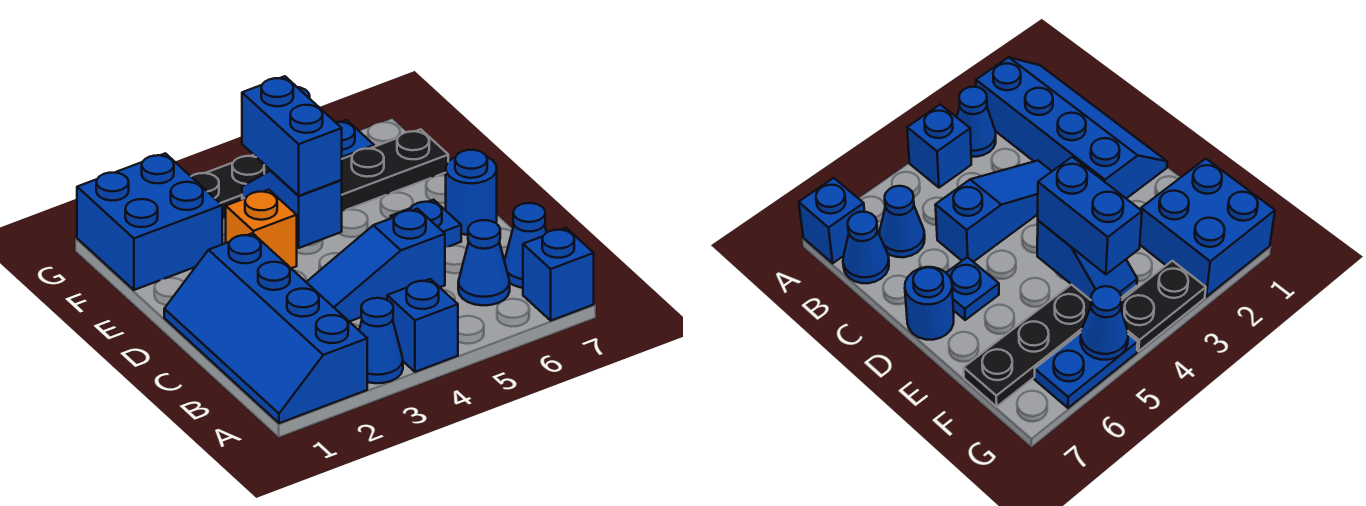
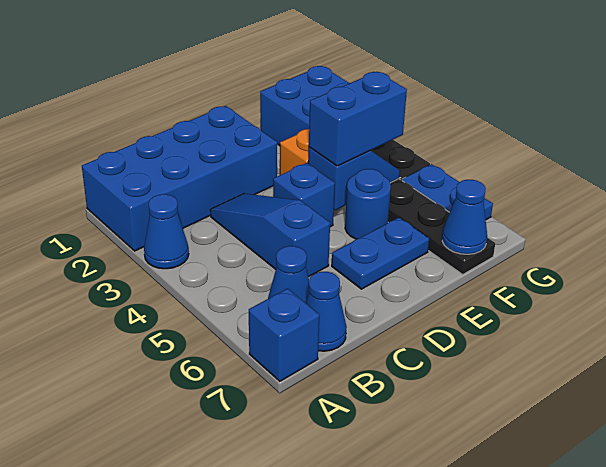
blue slope A1:D2 level 1 top 2 -> blue brick A1:D2 level 1
blue brick A4 level 1 -> blue brick D4 level 1
blue plate D6 level 1 -> blue plate D6:E6 level 1
blue round brick D7 level 1 -> blue round brick E5 level 1
blue cone G5 level 2 -> blue cone F7 level 2

